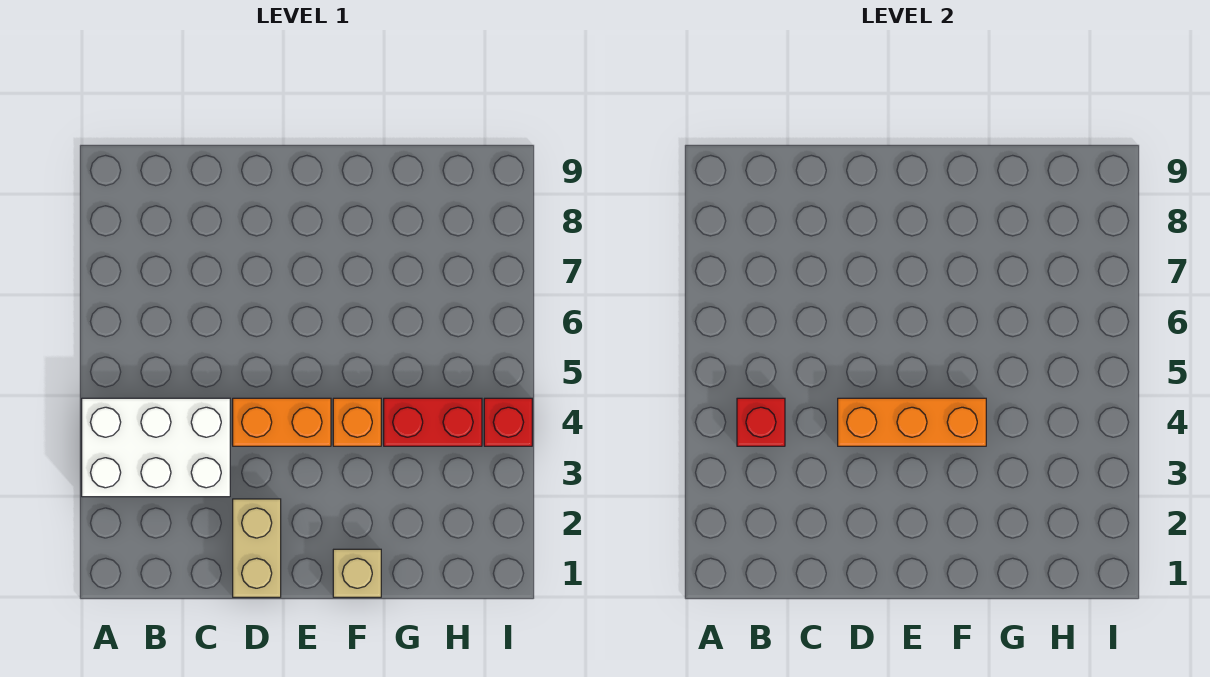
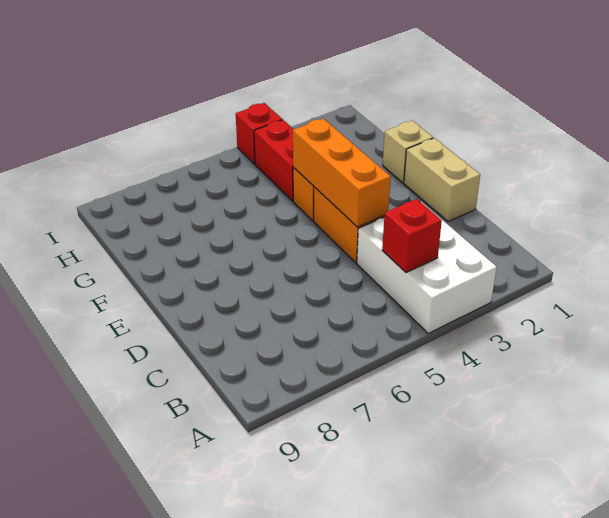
tan brick D1:D2 level 1 -> tan brick D1:E1 level 1

